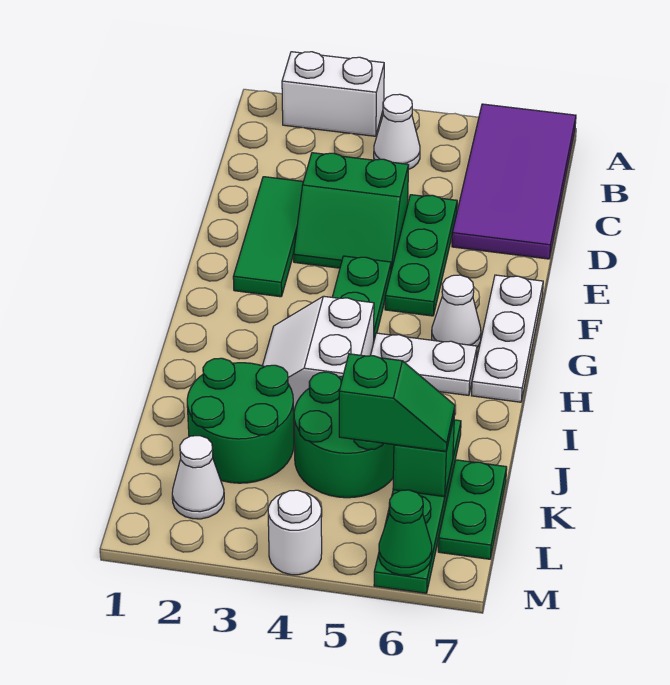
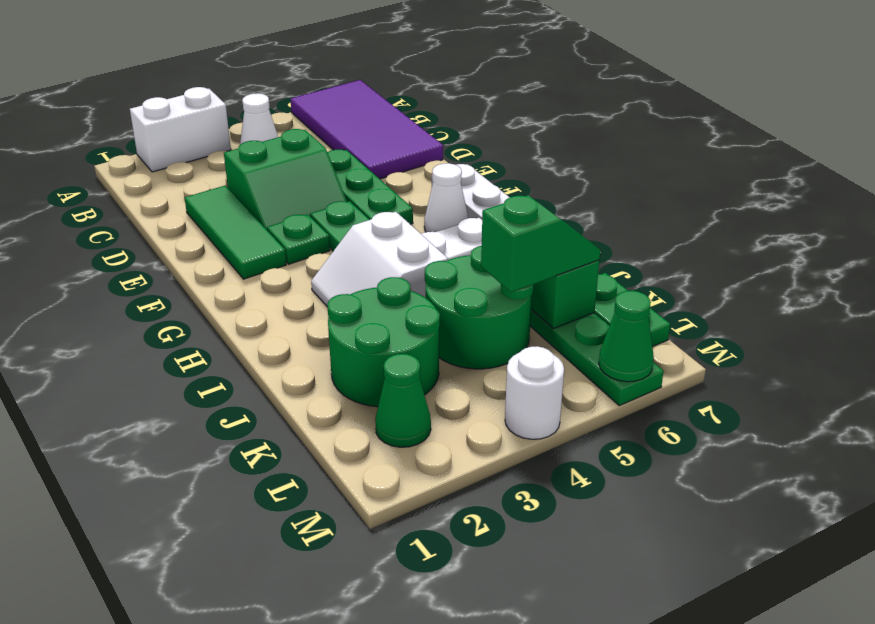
none -> green plate F3 level 1
white cone L2 level 1 -> green cone L2 level 1

